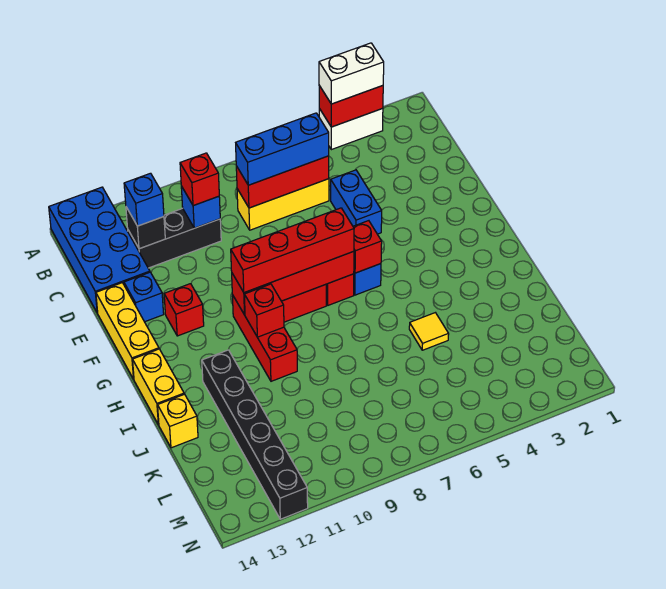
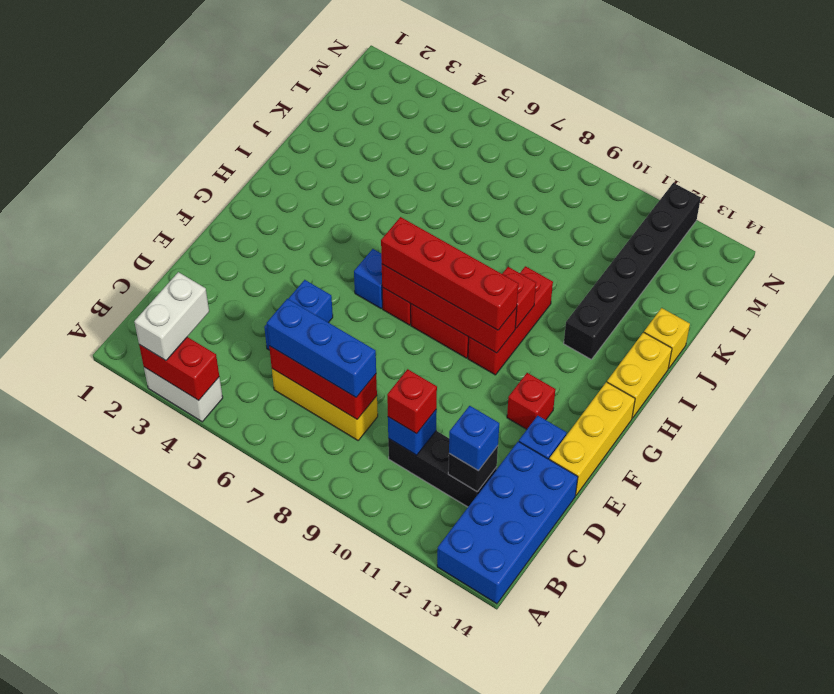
white brick A3:A4 level 3 -> white brick A3:B3 level 3
red brick G6 level 2 -> none
yellow tile J5 level 1 -> none

